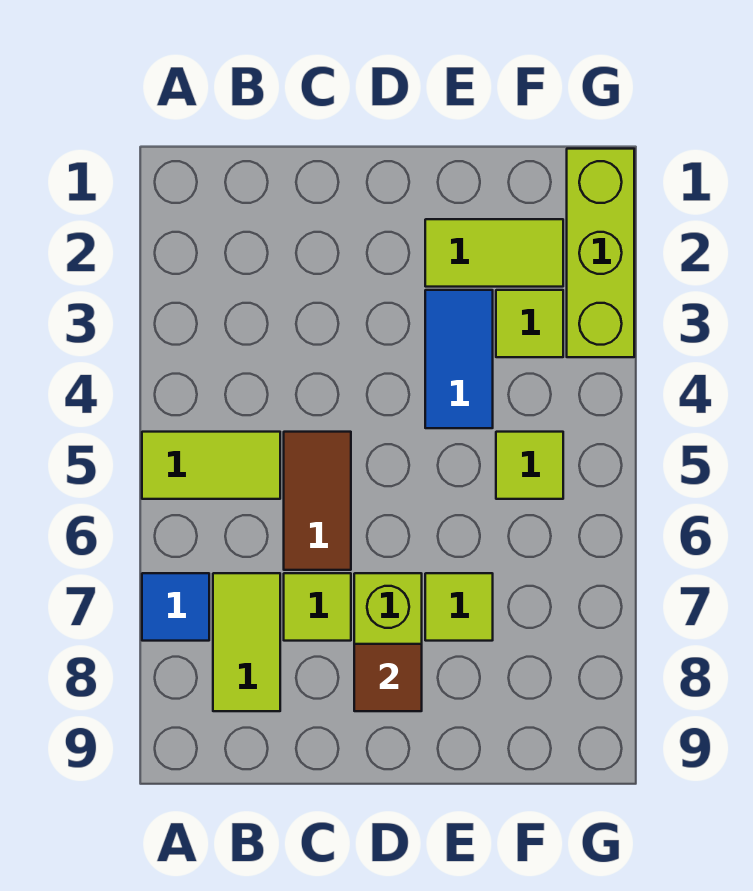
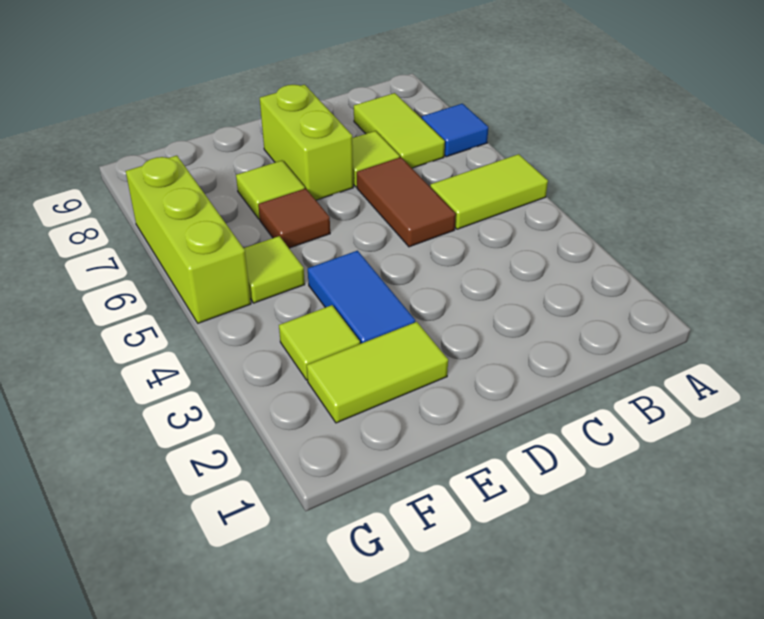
brown tile D8 level 2 -> brown tile E6 level 1
lime brick G1:G3 level 1 -> lime brick G5:G7 level 1

